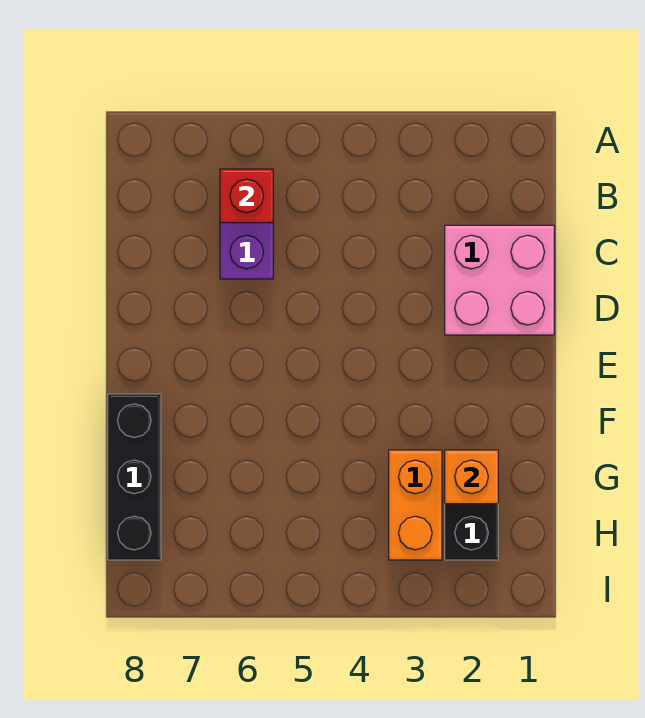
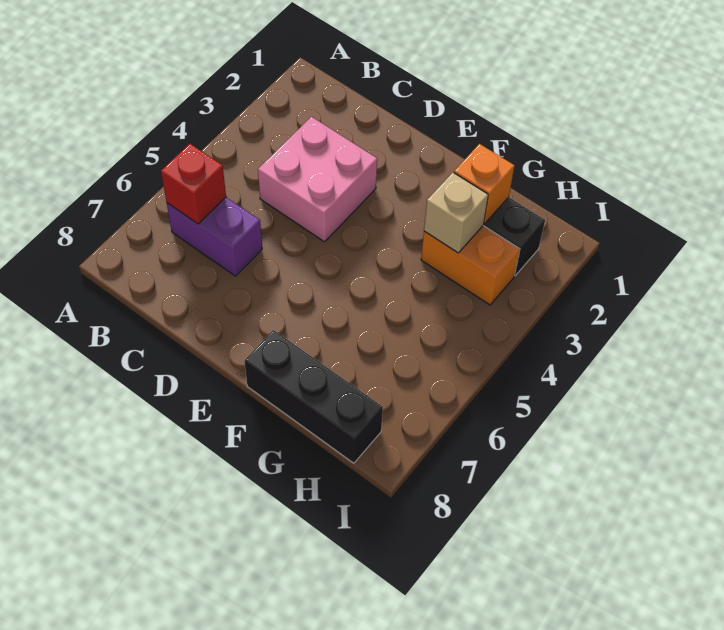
pink brick C1:D2 level 1 -> pink brick C3:D4 level 1
none -> tan brick G3 level 2

